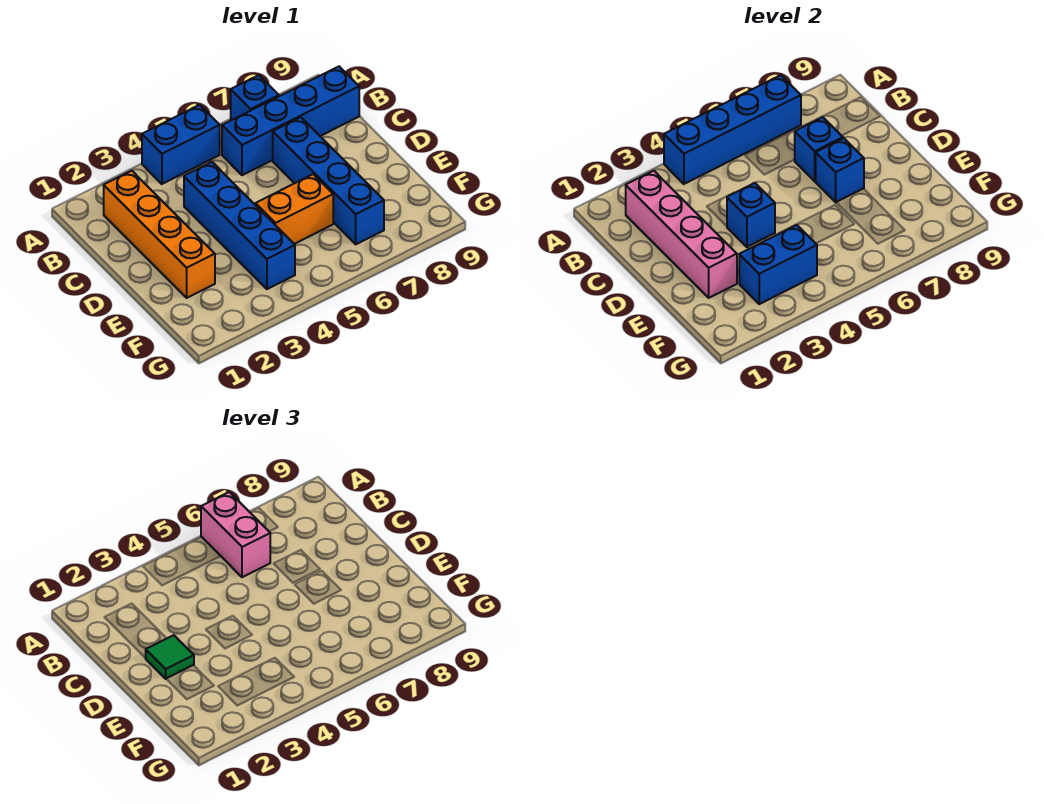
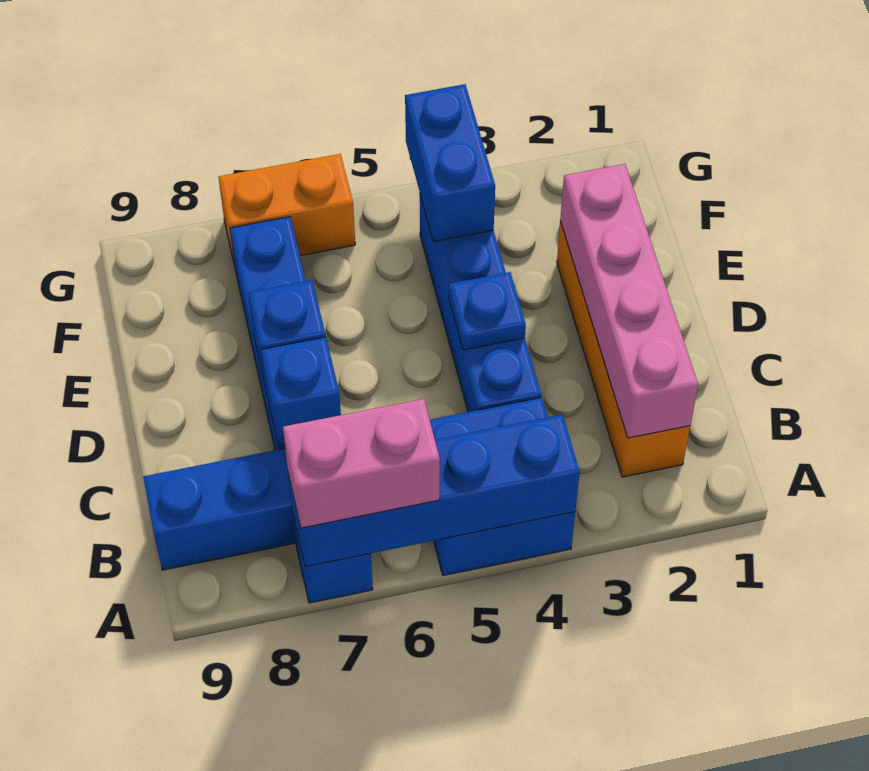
pink brick A6:B6 level 3 -> pink brick A6:A7 level 3
blue brick B6:B9 level 1 -> blue brick B4:B9 level 1
green tile D2 level 3 -> none
blue brick D4 level 2 -> blue plate D4 level 2
orange brick E5:E6 level 1 -> orange brick G6:G7 level 1
blue brick F3:F4 level 2 -> blue brick F4:G4 level 2

